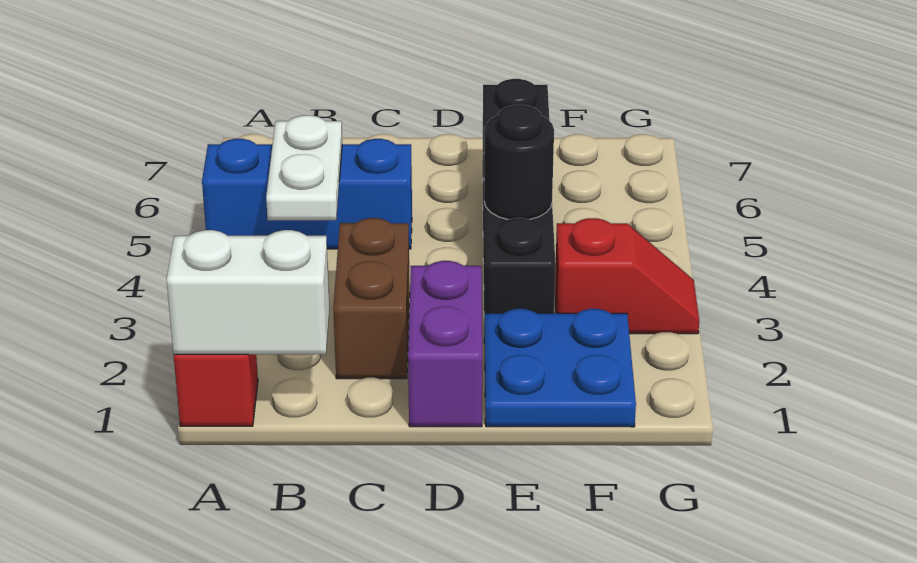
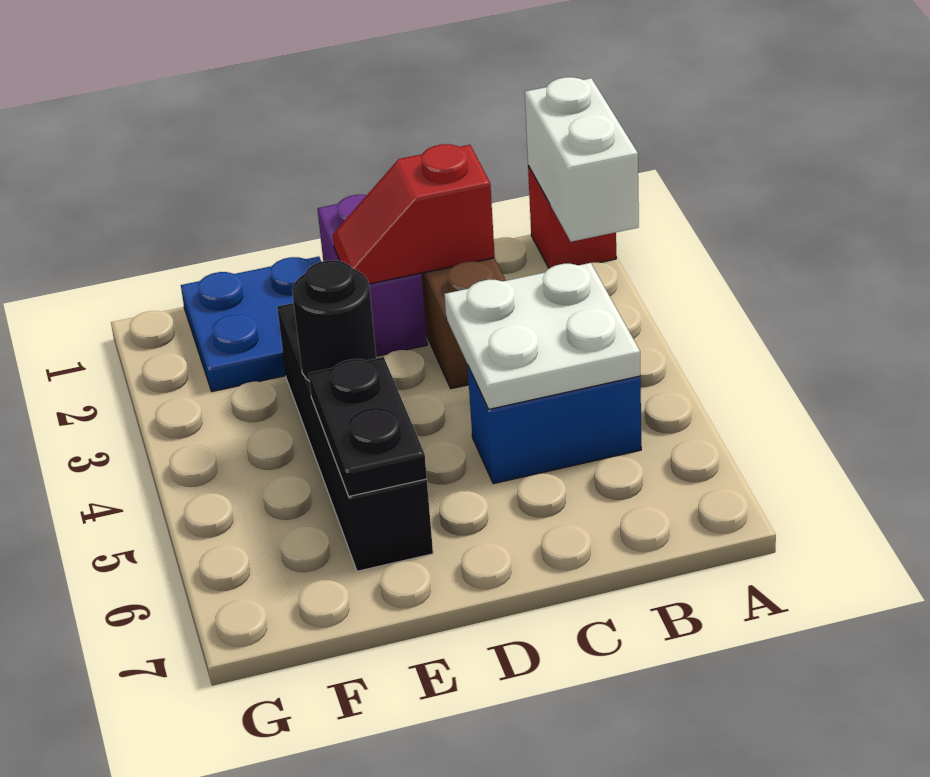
white brick A1:B1 level 2 -> white brick A1:A2 level 2
blue brick A5:C5 level 1 -> blue brick B5:C5 level 1
white plate B4:B5 level 2 -> white plate B4:C5 level 2
red slope F3:G3 level 1 top F -> red slope C2:D2 level 2 top C

